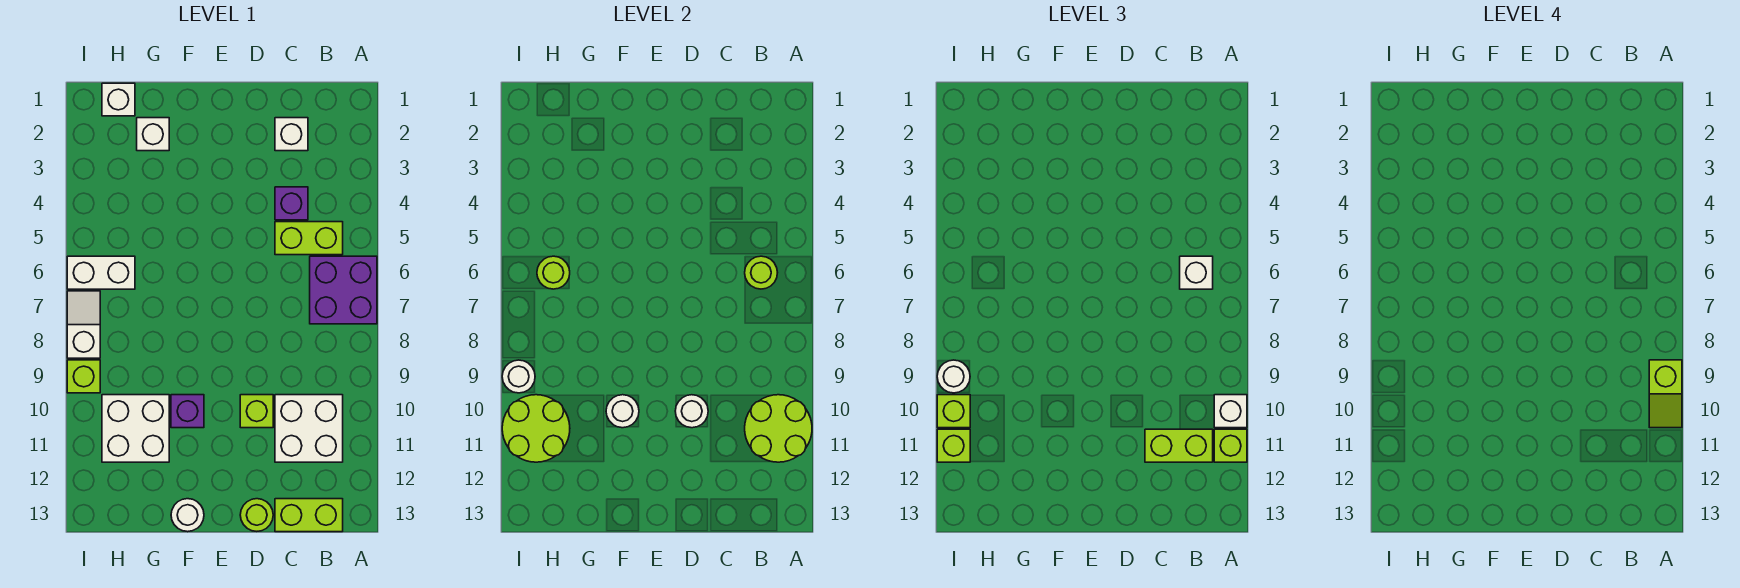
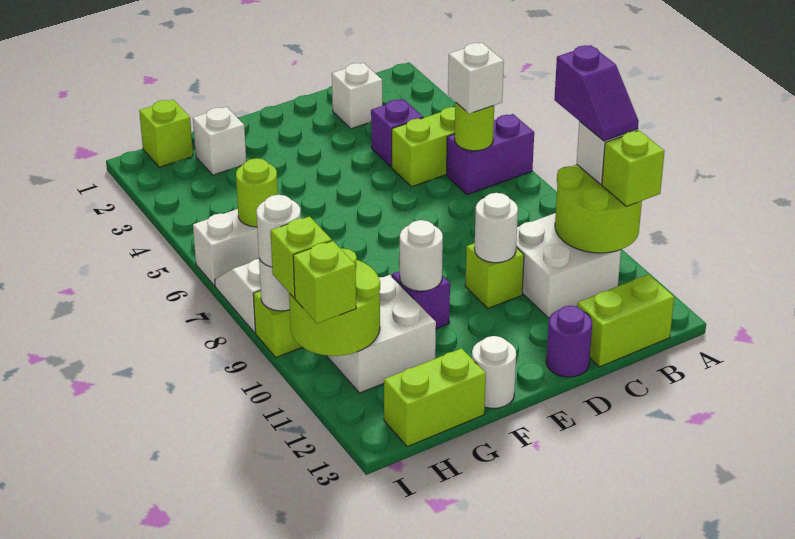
purple brick A6:B7 level 1 -> purple brick A6:B6 level 1
lime slope A9:A10 level 4 top 9 -> purple slope A9:A10 level 4 top 9
lime brick B11:C11 level 3 -> lime brick G13:H13 level 1
lime round brick D13 level 1 -> purple round brick D13 level 1
white brick H1 level 1 -> lime brick H1 level 1

